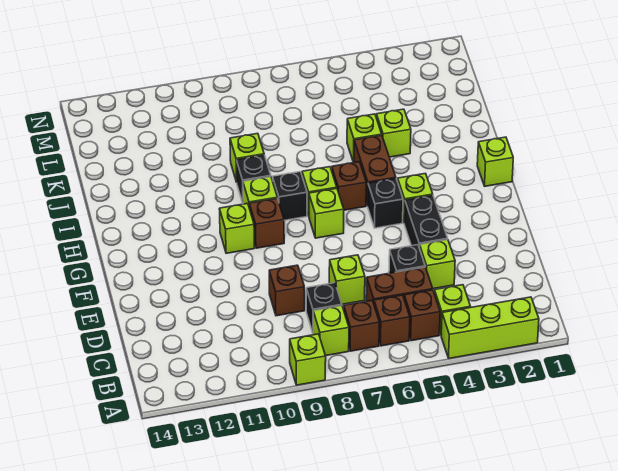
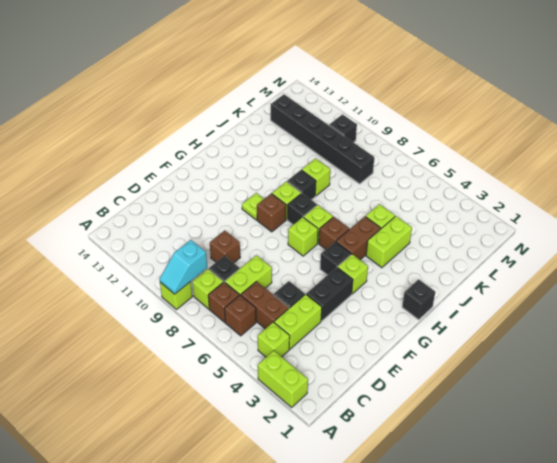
lime brick A2:A4 level 1 -> lime brick A2:A3 level 1
none -> cyan slope A9:B9 level 2 top B
brown brick B5 level 1 -> none
lime brick D4 level 1 -> lime brick C4:D4 level 1
lime brick D7 level 1 -> lime brick C7:D7 level 1
lime brick G10 level 1 -> lime plate G10 level 1
lime brick H1 level 1 -> black brick H1 level 1
lime brick J4 level 1 -> lime brick I4:J4 level 1
none -> black brick L8:L13 level 1
none -> black brick M10 level 1

